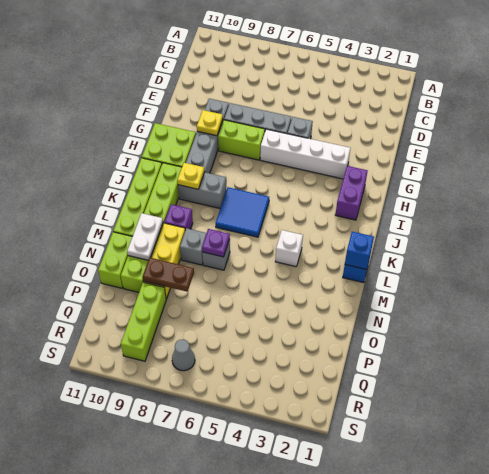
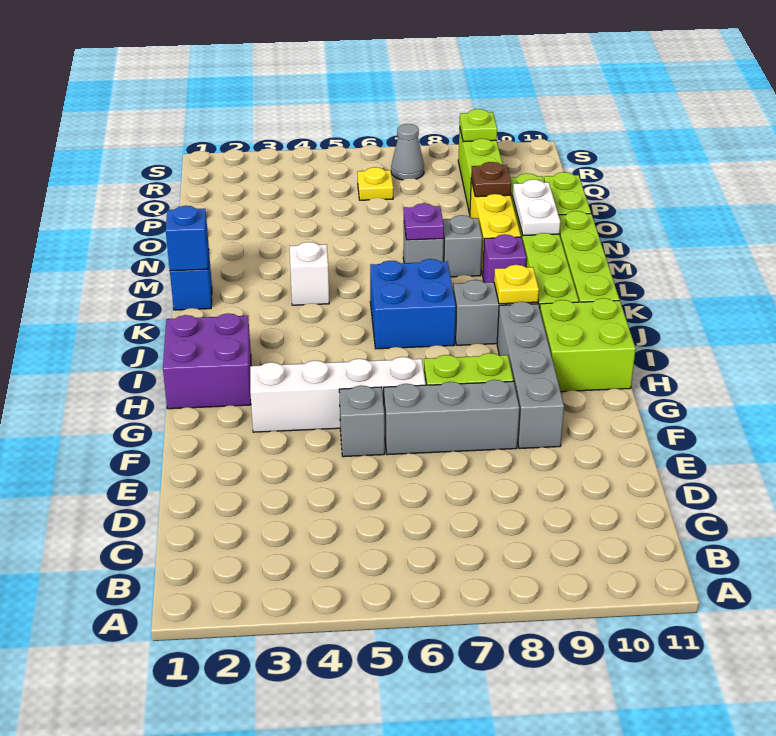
yellow plate G9 level 2 -> yellow plate Q6 level 1
purple brick H2:I2 level 1 -> purple brick H1:I2 level 1
blue tile J6:K7 level 1 -> blue brick J6:K7 level 1
brown plate O8:O9 level 2 -> brown plate O9 level 2
none -> lime plate R9 level 2

